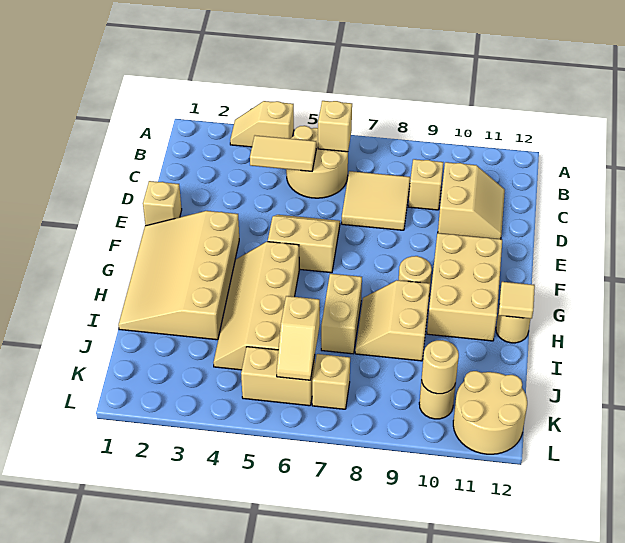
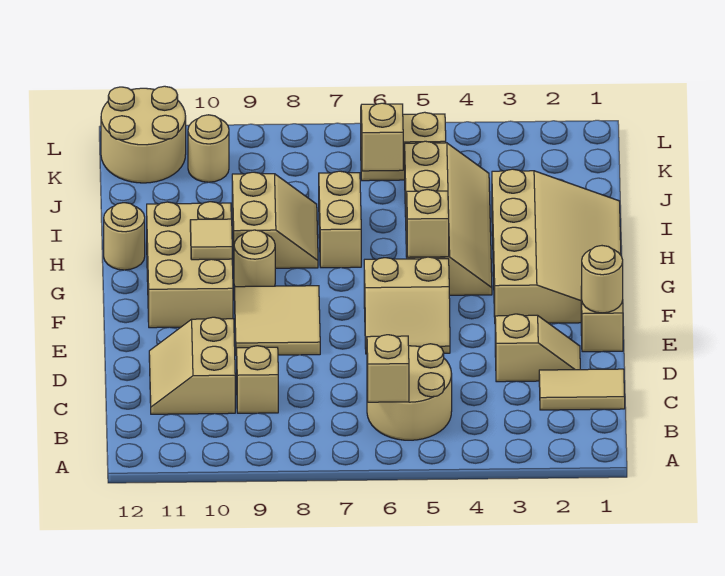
tan slope A3:A4 level 1 top 4 -> tan slope D2:D3 level 1 top 3
tan tile C4:C5 level 2 -> tan tile C1:C2 level 1
tan tile C7:D8 level 1 -> tan tile E8:F9 level 1
tan tile H12 level 2 -> tan tile G10 level 2
tan brick K7 level 1 -> tan brick G5 level 2
tan round brick K10 level 2 -> tan round brick E1 level 2

